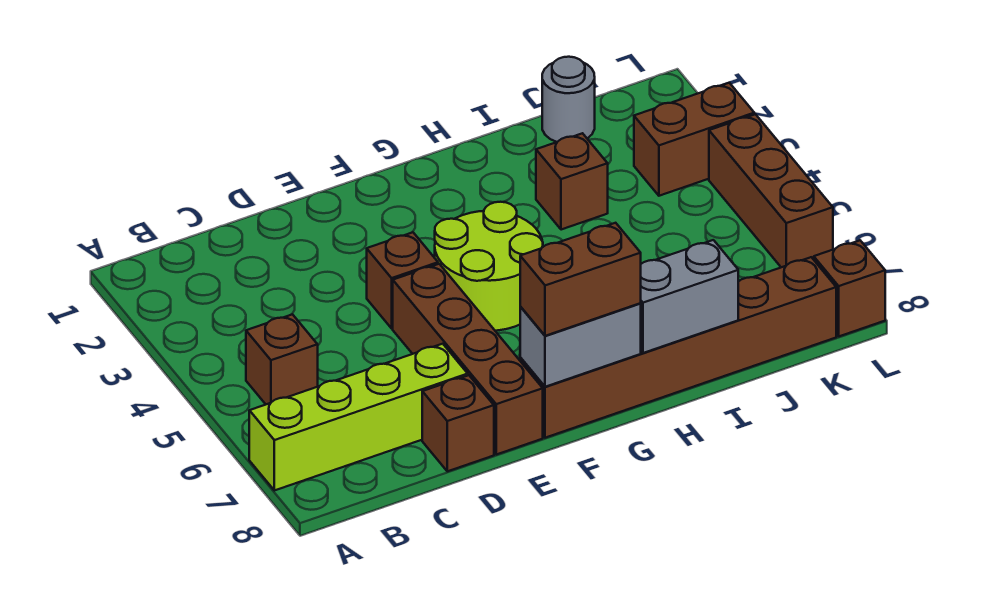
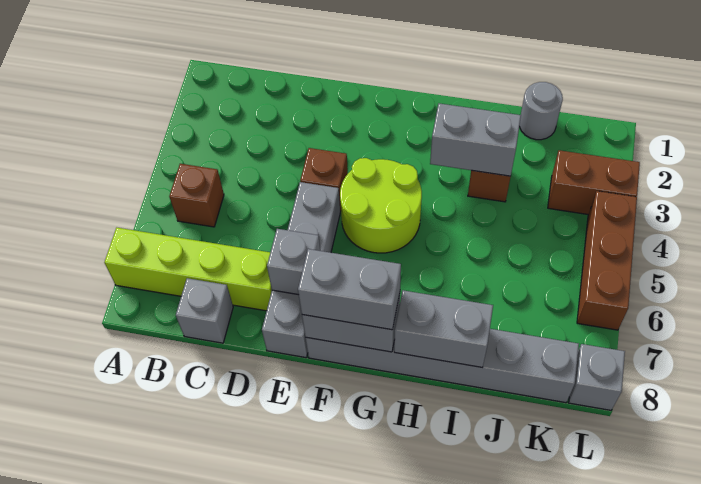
none -> grey brick C8 level 1
brown brick D8 level 1 -> none
brown brick E5:E8 level 1 -> grey brick E5:E8 level 1
none -> grey brick E7 level 2
brown brick F8:K8 level 1 -> grey brick F8:K8 level 1
brown brick F8:G8 level 3 -> grey brick F8:G8 level 3
none -> grey brick H3:I3 level 2
brown brick L8 level 1 -> grey brick L8 level 1

